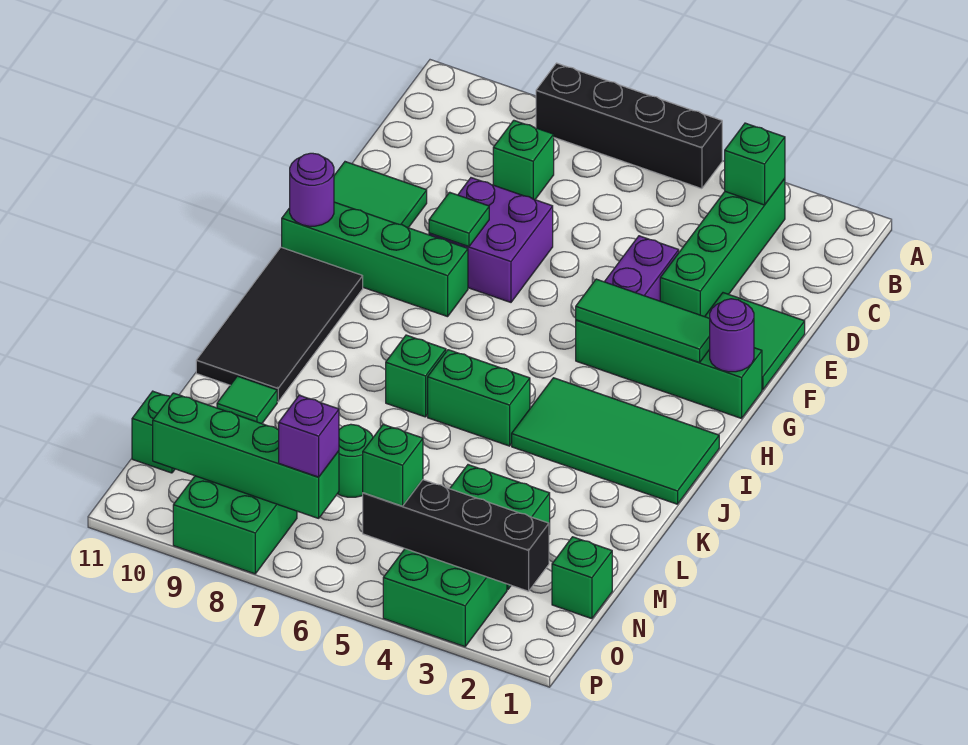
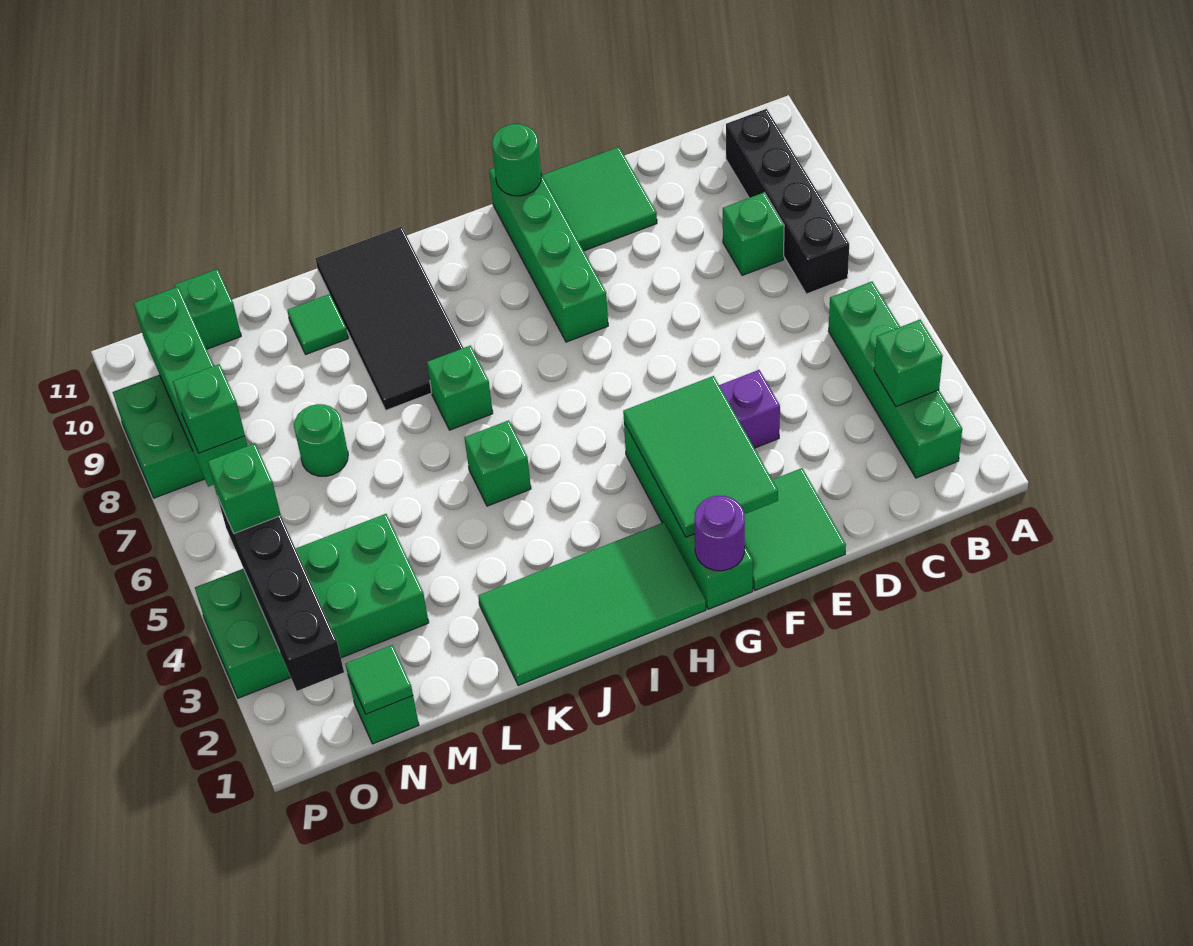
black brick A5:A8 level 1 -> black brick B7:B10 level 1
green brick B3:E3 level 1 -> green brick B2:B5 level 1
purple brick E7:F8 level 1 -> none
green tile F8 level 2 -> green tile N1 level 2
green tile G2:G4 level 2 -> green tile F2:G4 level 2
purple round brick G11 level 2 -> green round brick G11 level 2
black tile H10:K11 level 1 -> black tile J8:K11 level 1
green tile I1:J4 level 1 -> green tile H1:K2 level 1
green brick J5:J6 level 1 -> green brick J5 level 1
purple brick O7 level 3 -> green brick O7 level 3

